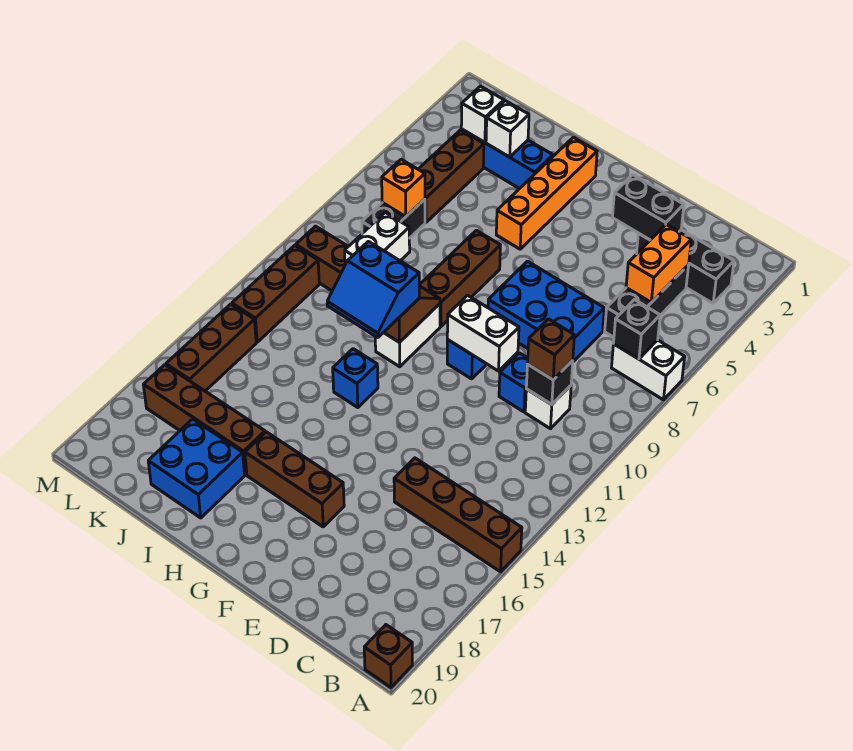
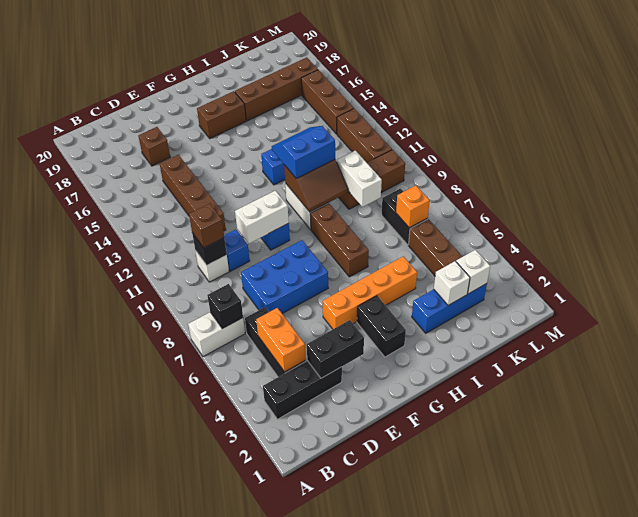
brown brick A15:D15 level 1 -> brown brick D12:D15 level 1
brown brick A20 level 1 -> brown brick D17 level 1
brown brick F17:H17 level 1 -> brown brick G17:H17 level 1
none -> black brick G3:G4 level 1
orange brick H2:H5 level 1 -> orange brick F5:I5 level 1
blue brick I18:J19 level 1 -> none

